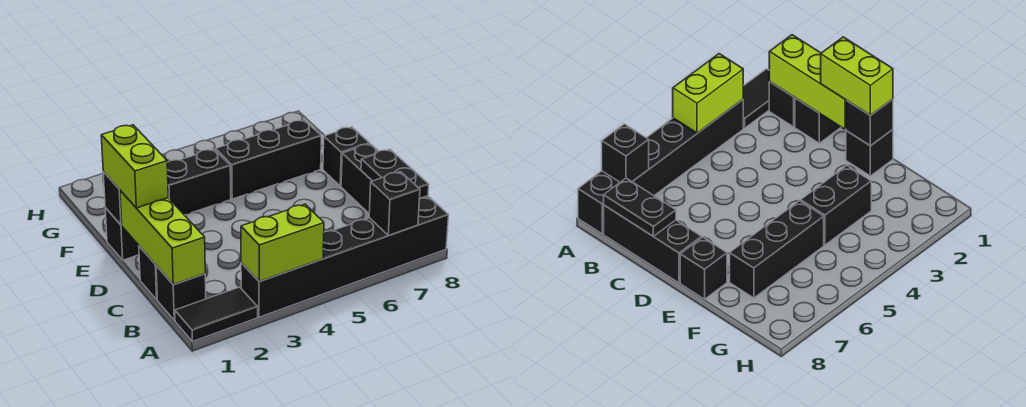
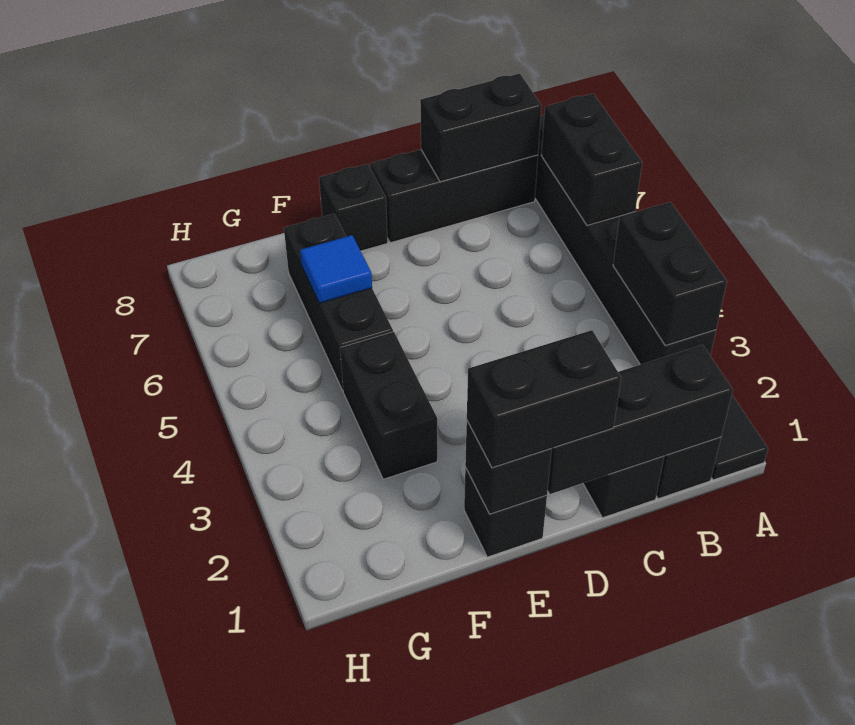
lime brick A3:A4 level 2 -> black brick A3:A4 level 2
black brick A7 level 2 -> black brick A6:A7 level 2
lime brick B1:D1 level 2 -> black brick B1:D1 level 2
black plate B8:C8 level 2 -> black brick B8:C8 level 2
lime brick D1:E1 level 3 -> black brick D1:E1 level 3
none -> blue tile F6 level 2

